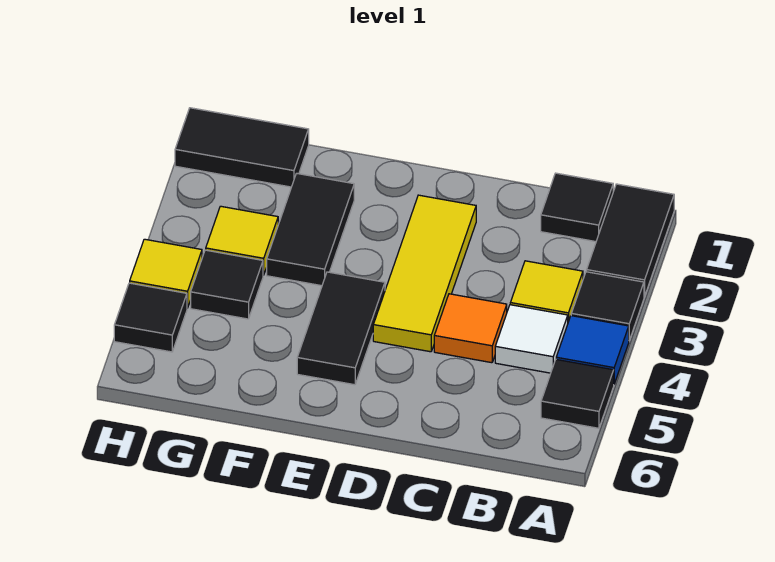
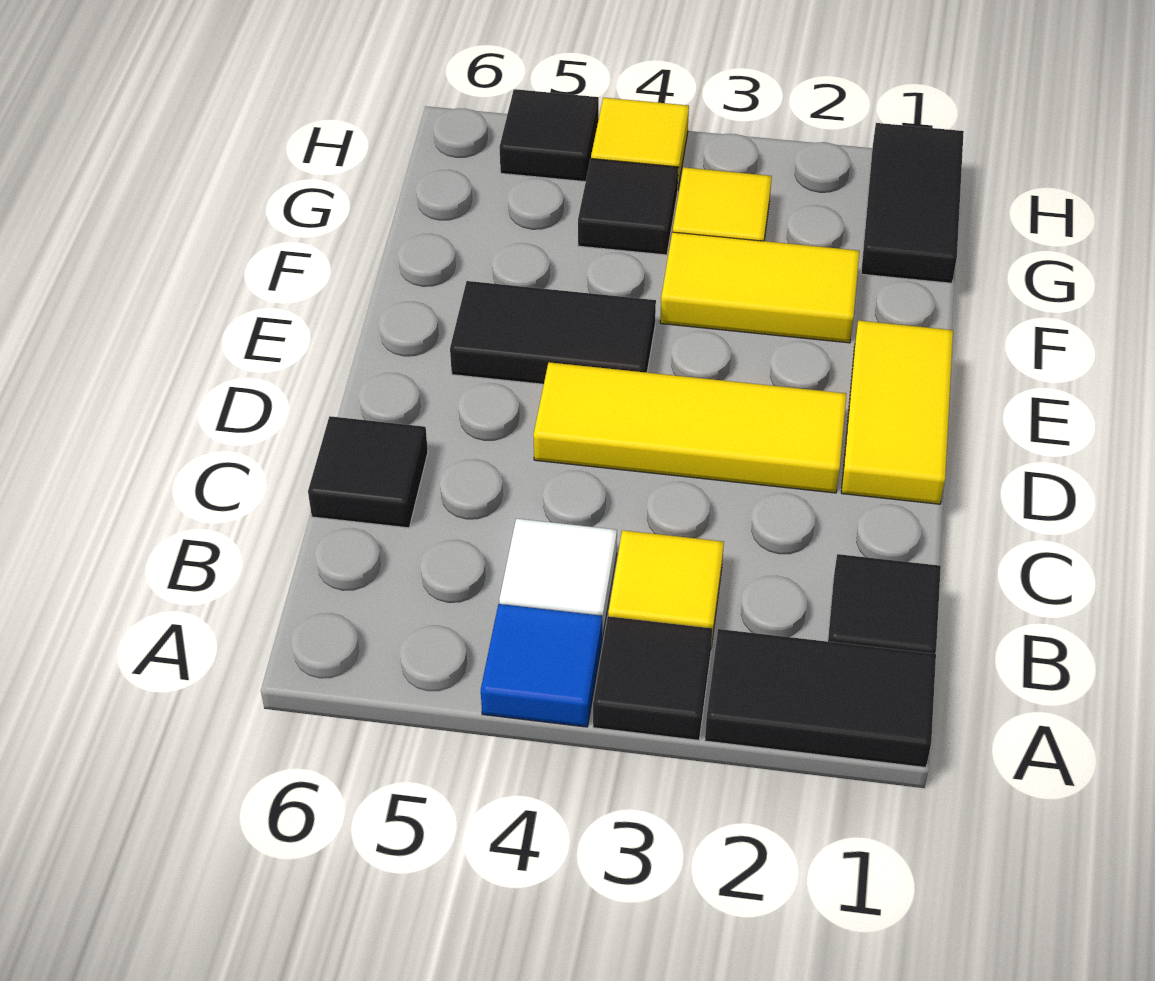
black tile A5 level 1 -> black tile C6 level 1
orange tile C4 level 1 -> none
none -> yellow tile D1:E1 level 1
black tile F2:F3 level 1 -> yellow tile F2:F3 level 1

